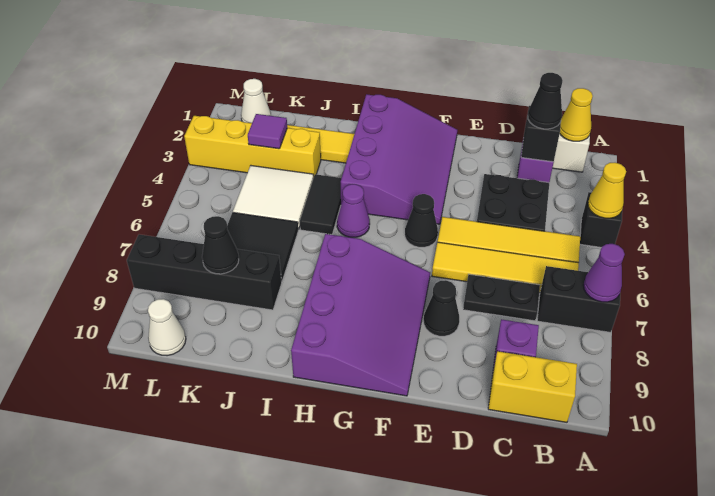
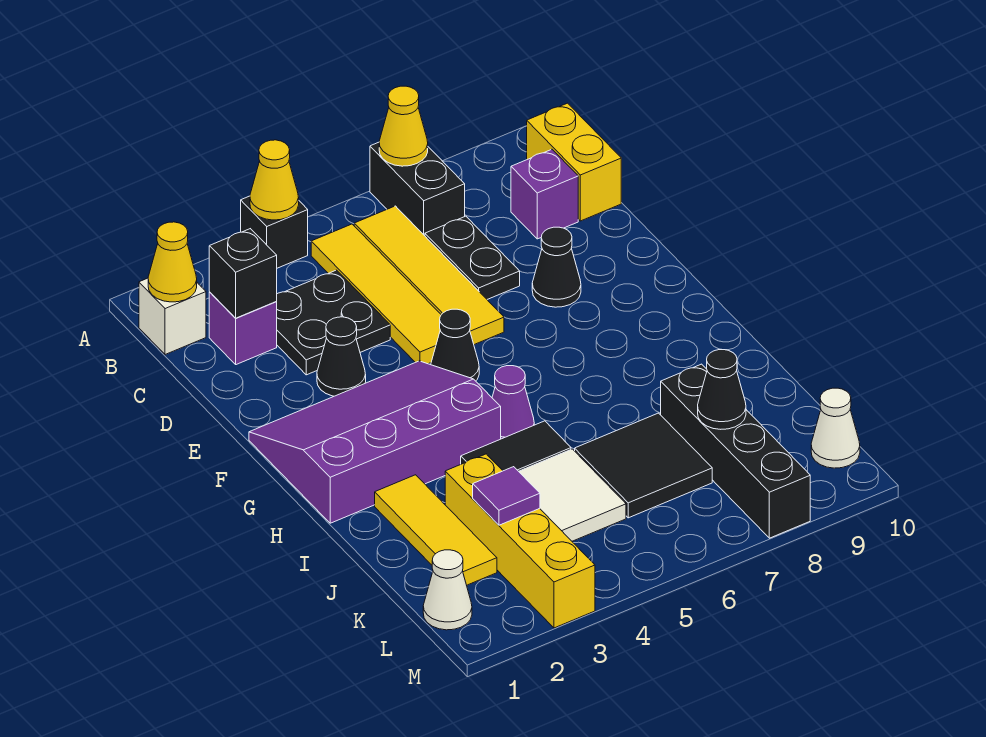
purple cone A7 level 2 -> yellow cone A7 level 2
black cone C2 level 3 -> black cone E3 level 1
purple slope F7:H10 level 1 top H -> none

